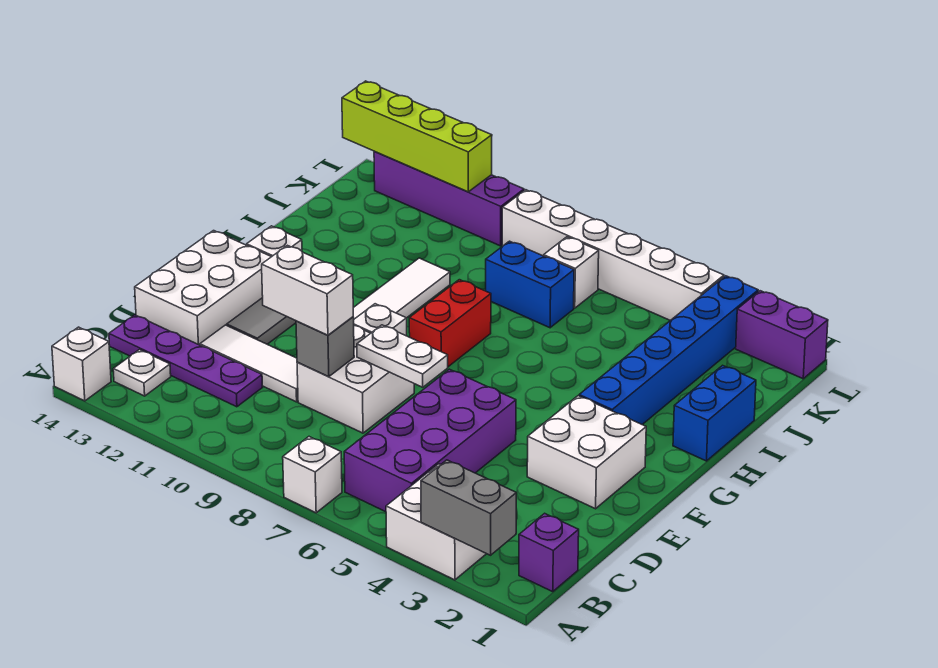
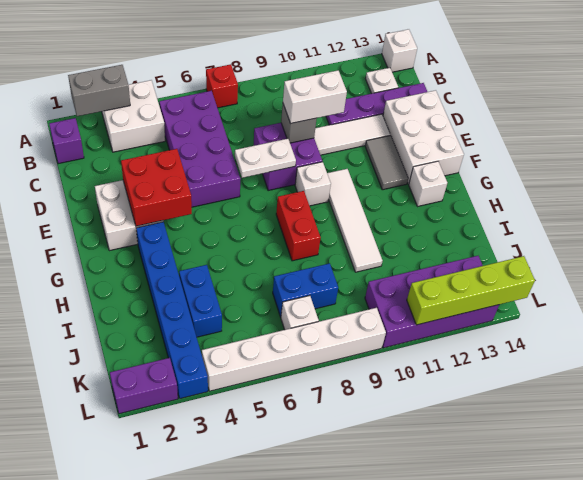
white brick A7 level 1 -> red brick A7 level 1
white brick D8:E9 level 1 -> purple brick D8:E9 level 1
none -> red brick E3:F4 level 2
blue brick H1:I1 level 1 -> blue brick I4:J4 level 1
purple brick L10:L13 level 1 -> purple brick K10:L13 level 1

